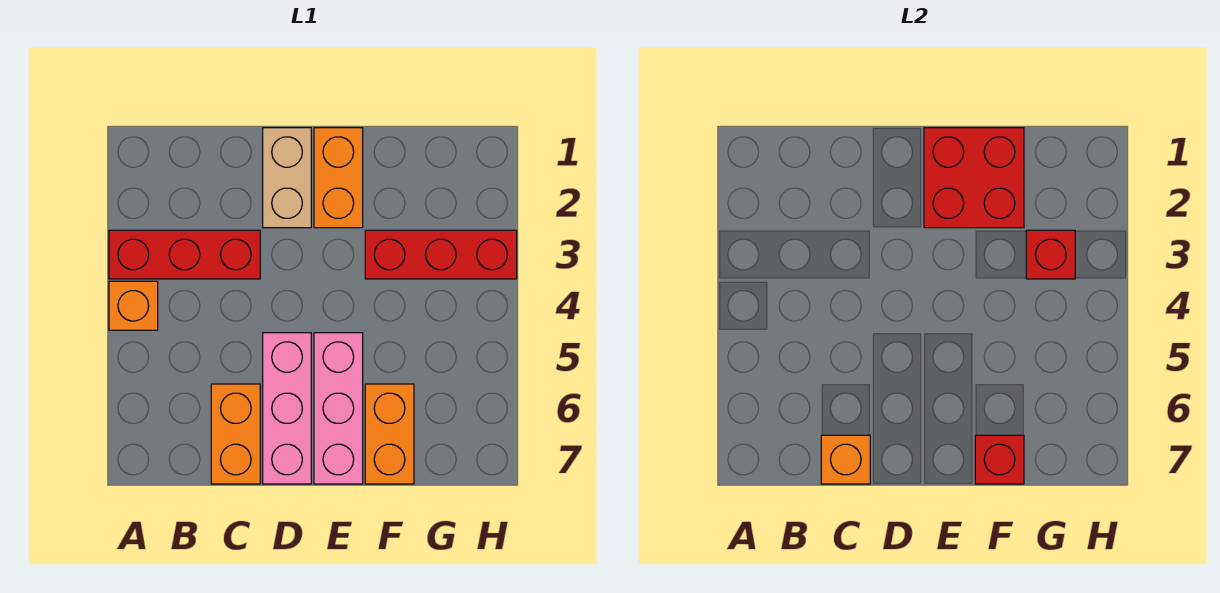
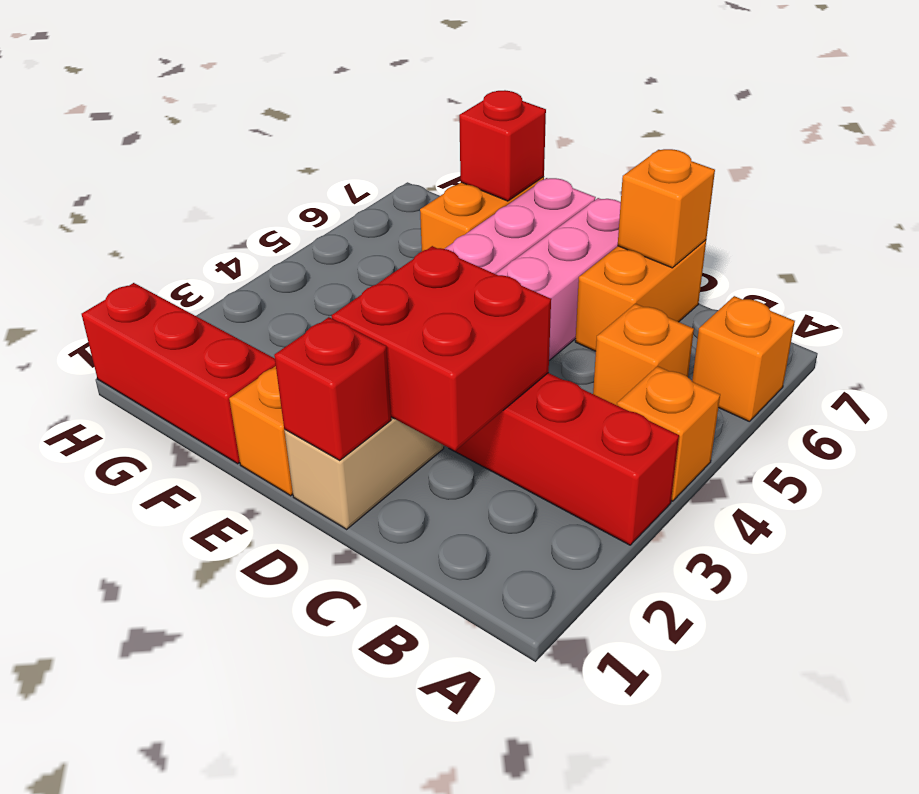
none -> orange brick A6 level 1
none -> orange brick B5 level 1
red brick E1:F2 level 2 -> red brick C2:D3 level 2
red brick F3:H3 level 1 -> red brick F1:H1 level 1
red brick G3 level 2 -> red brick D1 level 2

